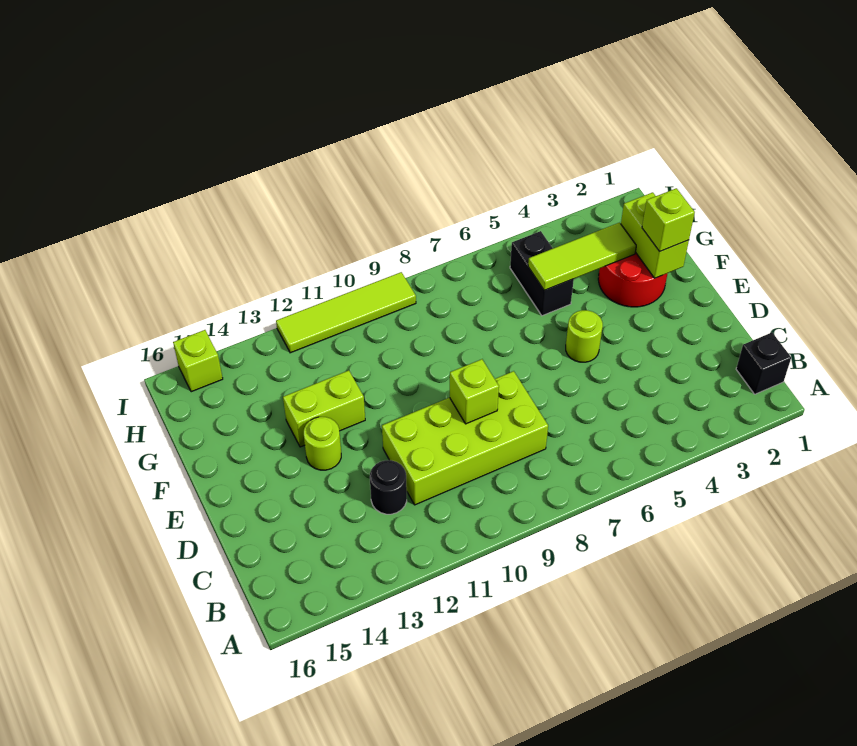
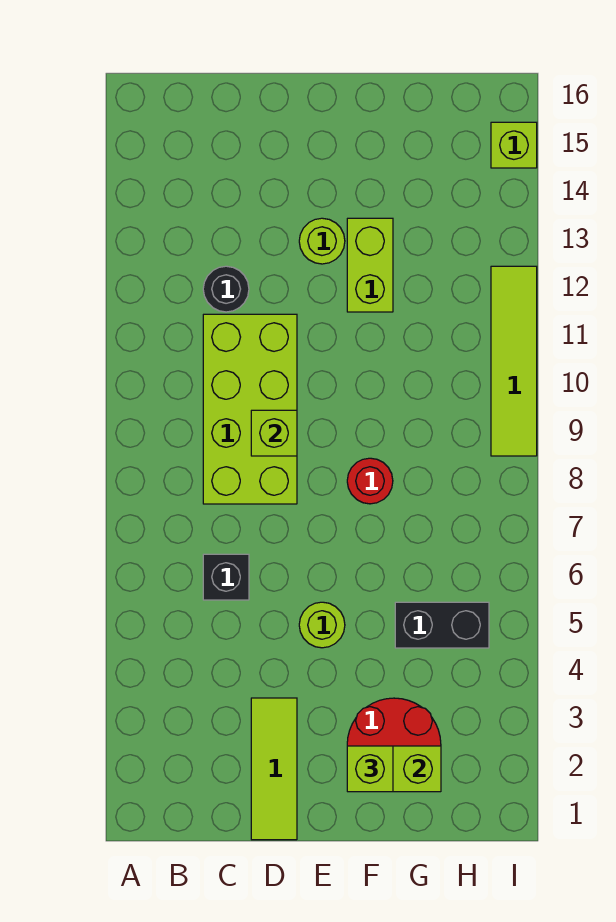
black brick B1 level 1 -> black brick C6 level 1
none -> red round brick F8 level 1
lime tile G3:G5 level 2 -> lime tile D1:D3 level 1

